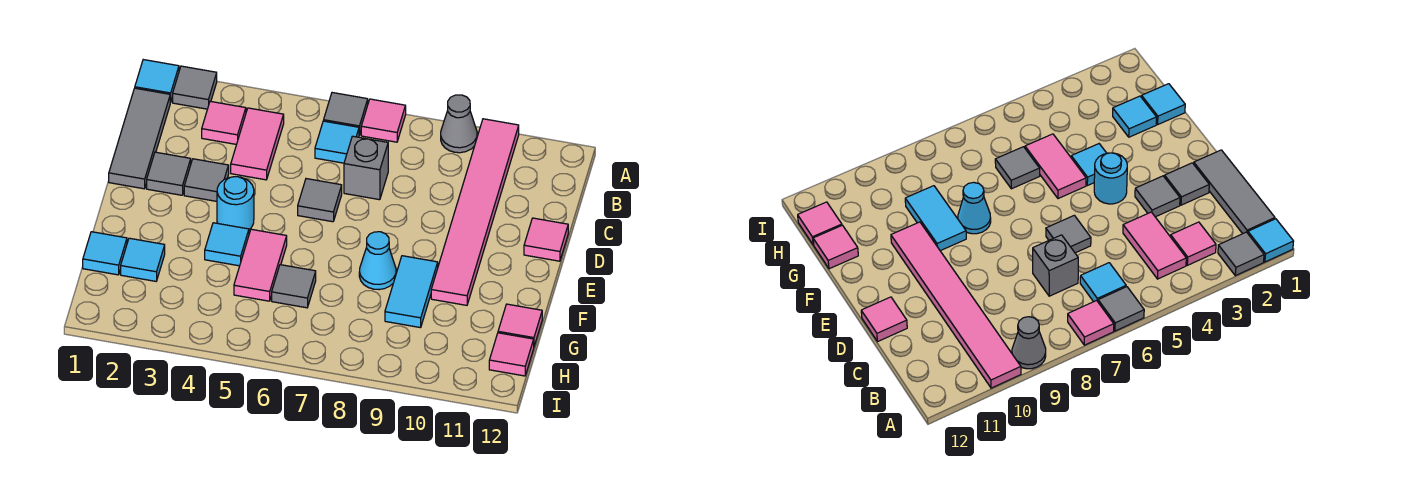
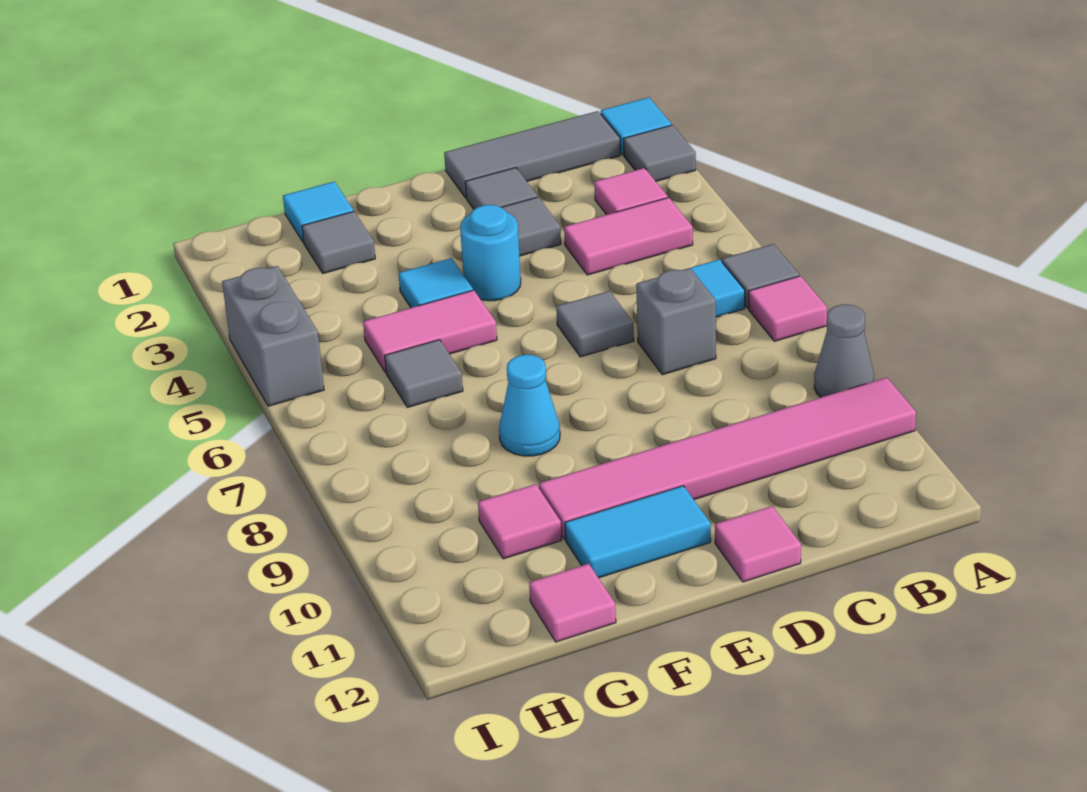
cyan tile F9:G9 level 1 -> cyan tile E11:F11 level 1
cyan tile G2 level 1 -> grey tile G2 level 1
pink tile H12 level 1 -> pink tile G10 level 1
none -> grey brick I4:I5 level 1

